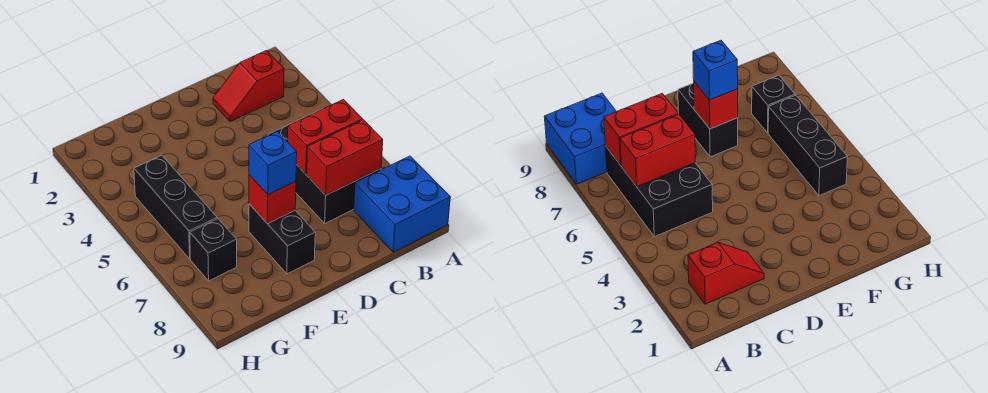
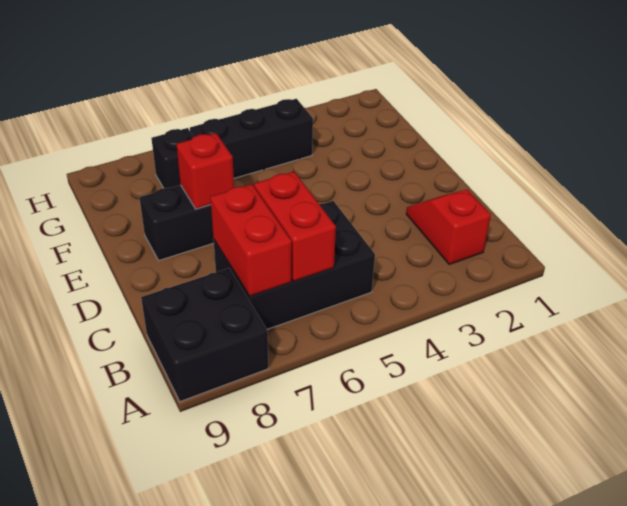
blue brick A8:B9 level 1 -> black brick A8:B9 level 1
blue brick E7 level 3 -> none

